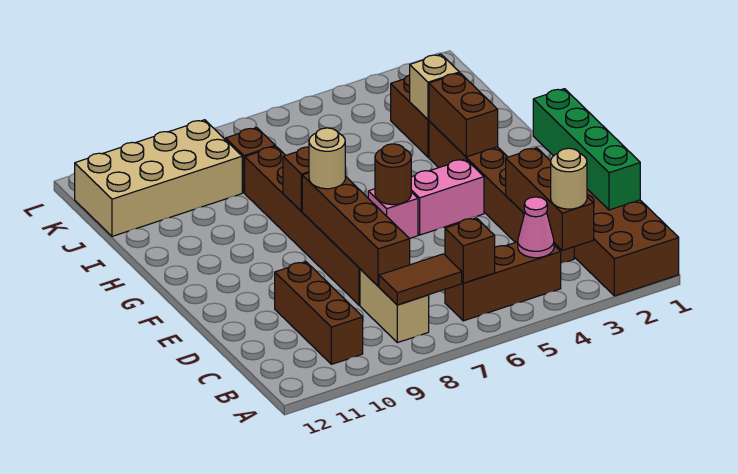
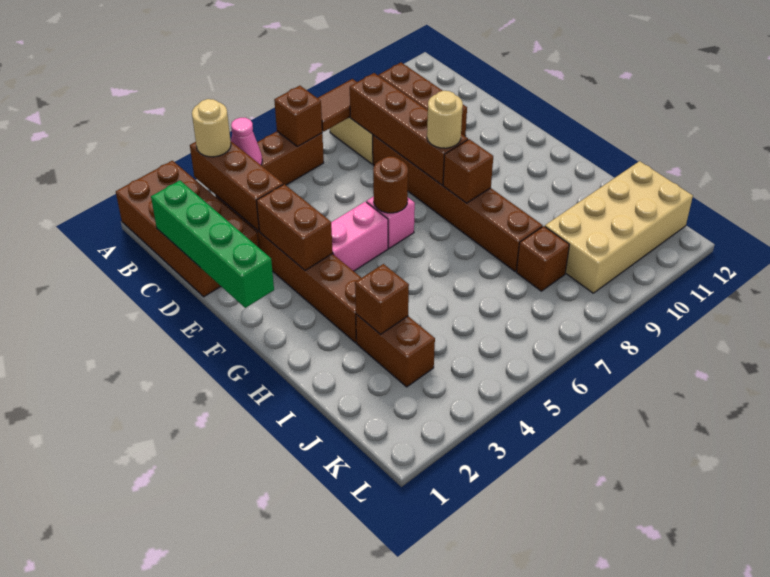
brown brick G3:H3 level 2 -> brown brick E3:F3 level 2
tan brick I3 level 2 -> brown brick I3 level 2

